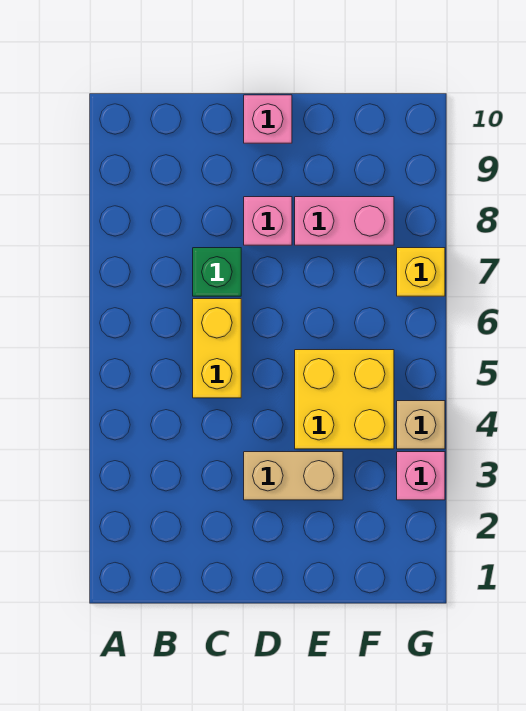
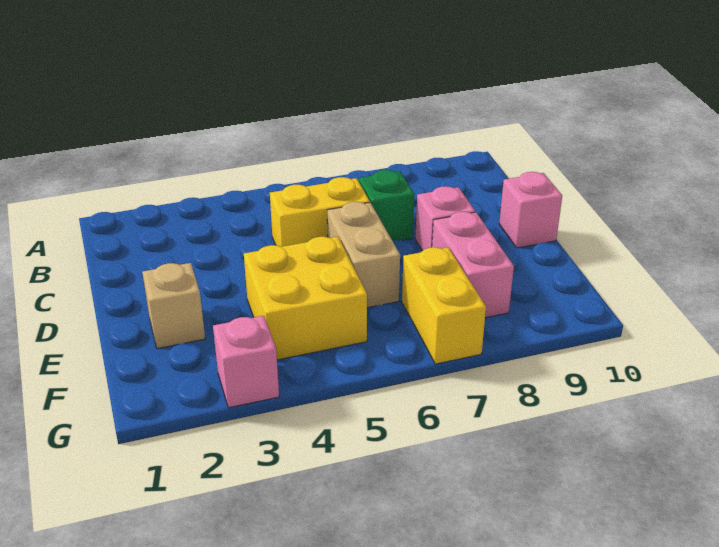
tan brick D3:E3 level 1 -> tan brick D6:E6 level 1
tan brick G4 level 1 -> tan brick E2 level 1
yellow brick G7 level 1 -> yellow brick F7:G7 level 1

